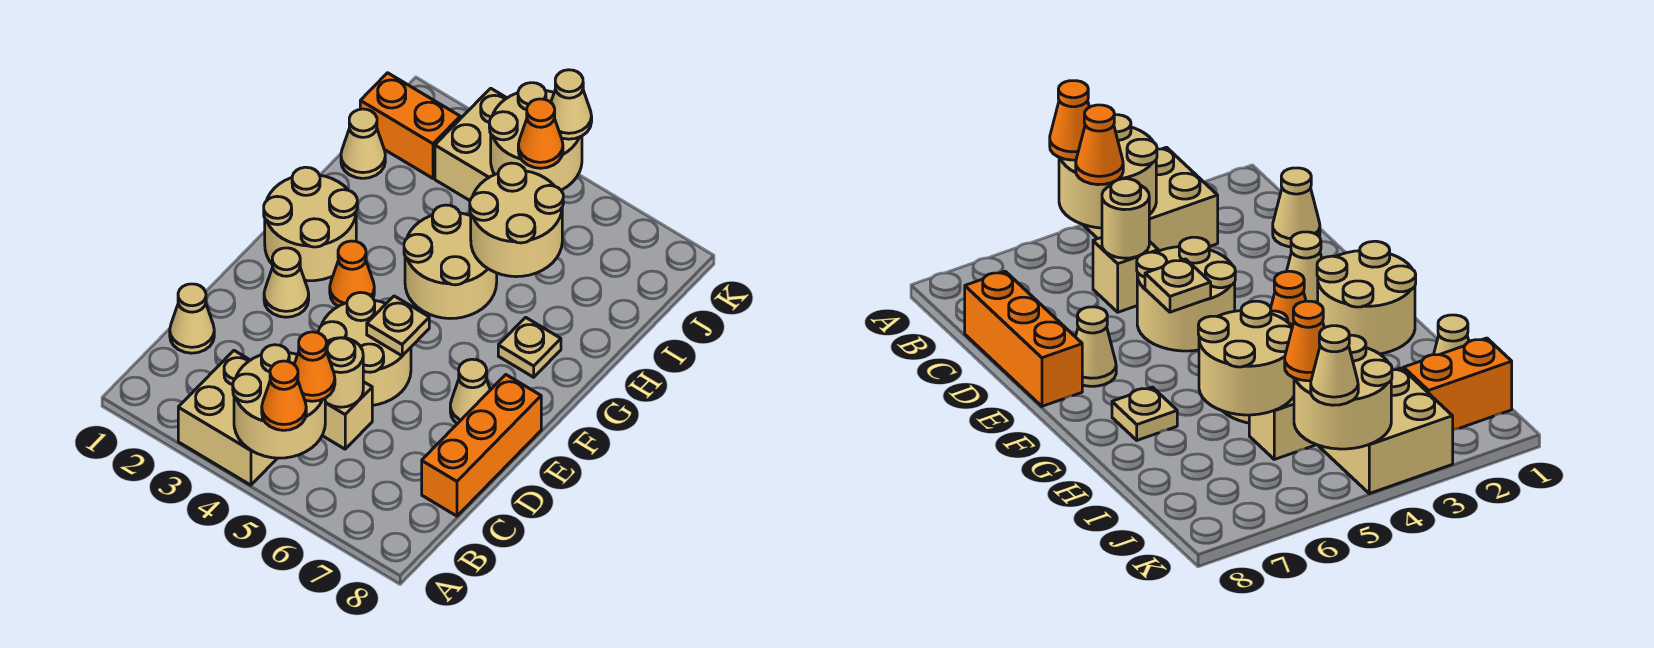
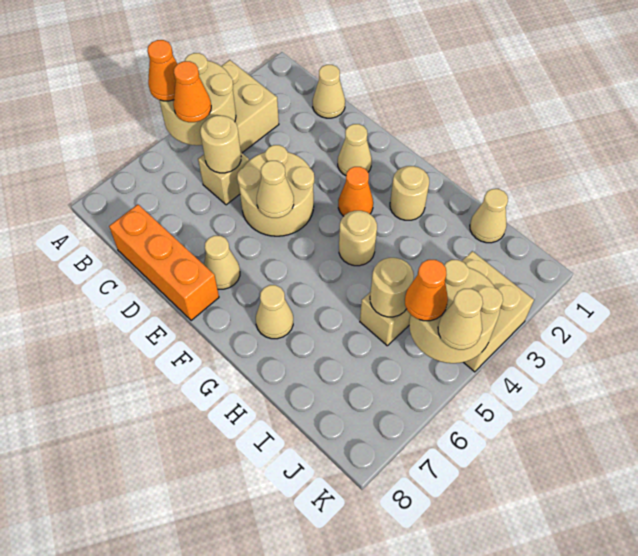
tan plate E5 level 2 -> tan cone E5 level 2
tan round brick F1:G2 level 1 -> tan round brick G2 level 1
tan round brick G4:H5 level 1 -> tan round brick G4 level 1
tan plate G7 level 1 -> tan cone G7 level 1
tan round brick H5:I6 level 2 -> tan round brick I5 level 2
orange brick J1:J2 level 1 -> none

